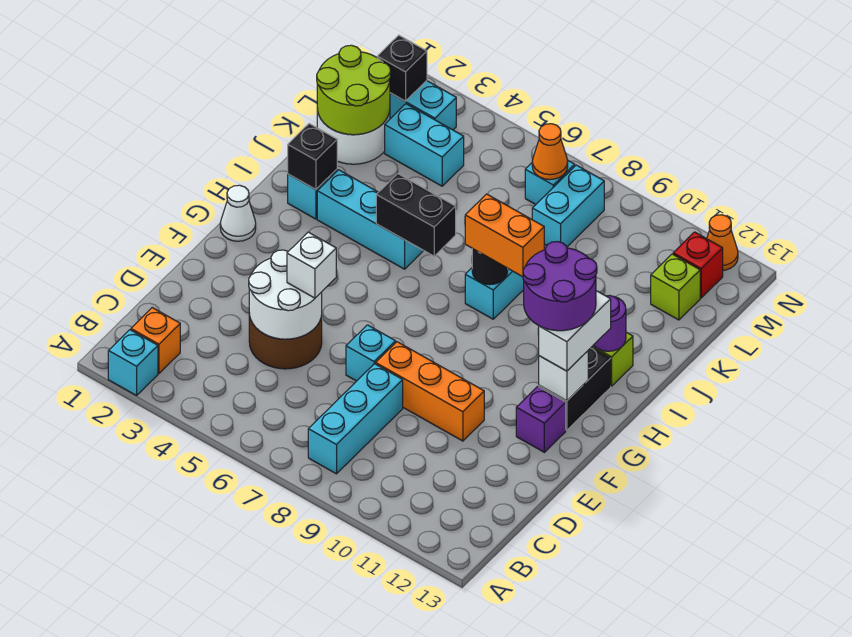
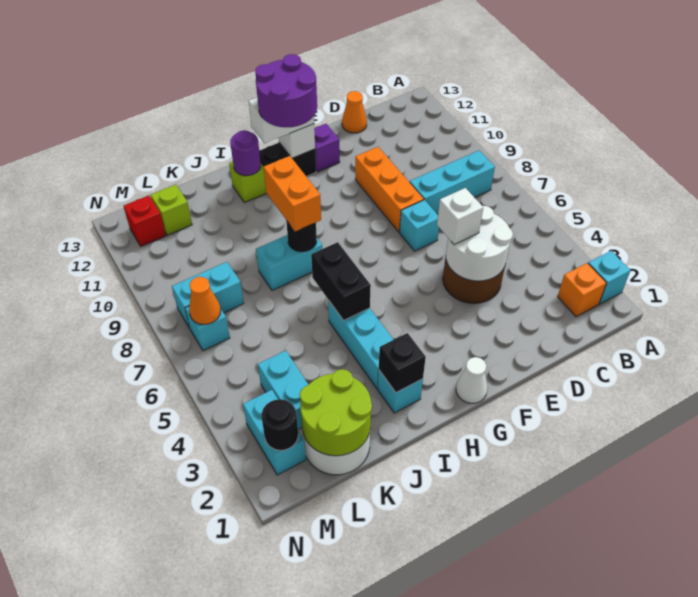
black brick M2 level 2 -> black round brick M2 level 2
orange cone N12 level 1 -> orange cone D13 level 1

